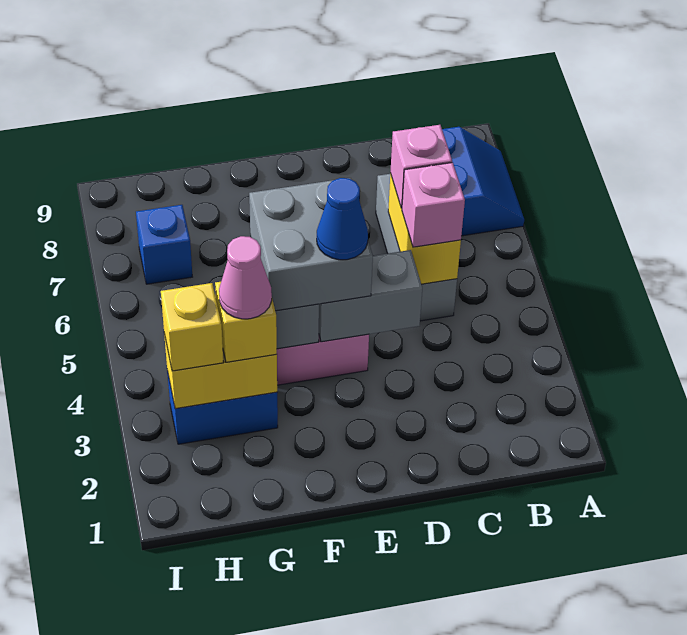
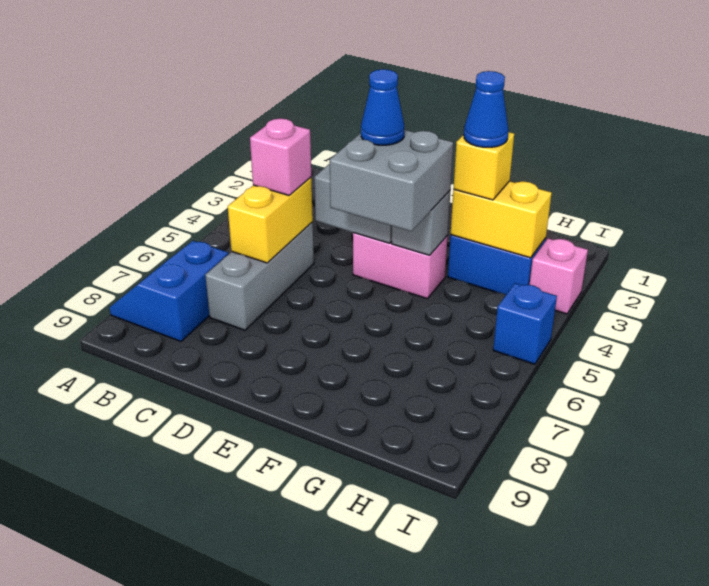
pink brick C6 level 3 -> pink brick I3 level 1
pink cone G3 level 4 -> blue cone G3 level 4
yellow brick H3 level 3 -> none
blue brick H7 level 1 -> blue brick I5 level 1

